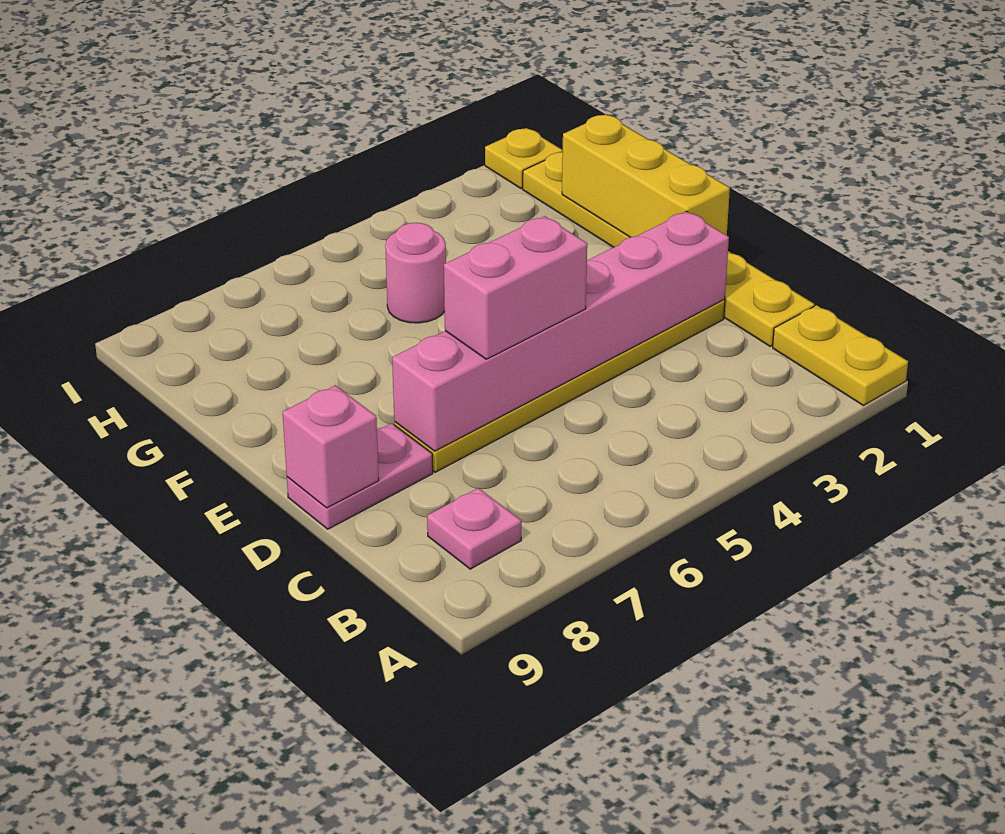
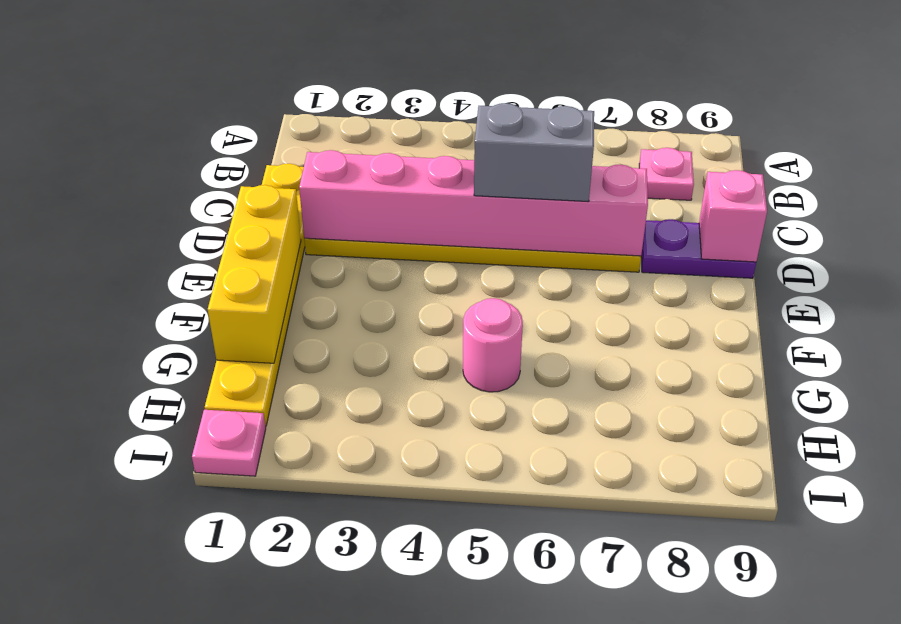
yellow plate A1:B1 level 1 -> none
pink brick D5:D6 level 3 -> grey brick D5:D6 level 3
pink plate D8:D9 level 1 -> purple plate D8:D9 level 1
yellow plate I1 level 1 -> pink plate I1 level 1

